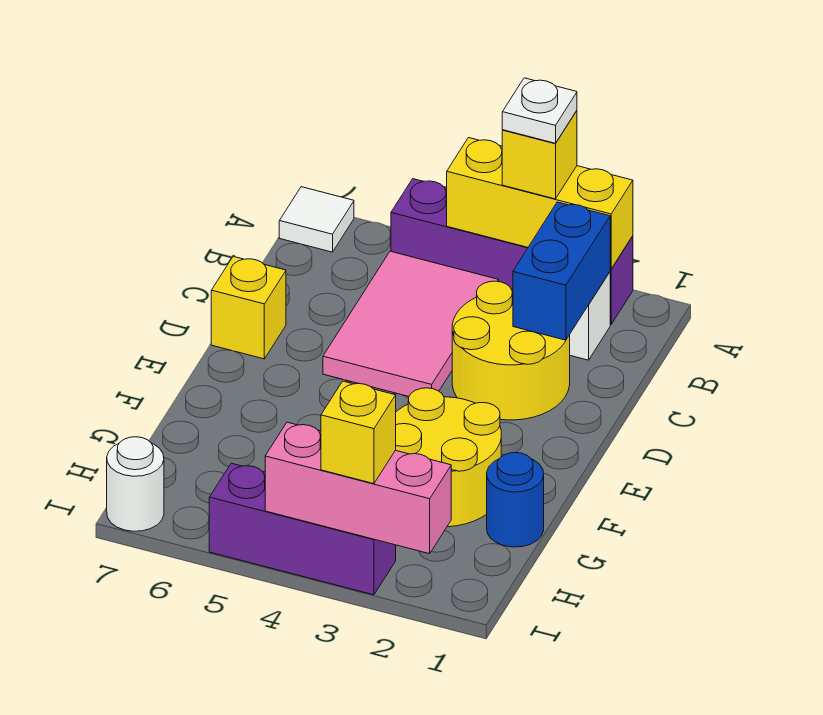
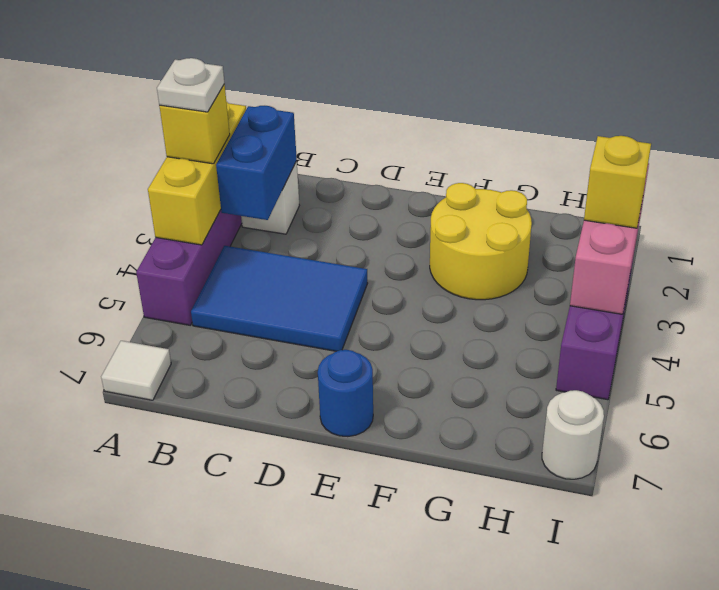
blue brick B2:C2 level 2 -> blue brick B2:B3 level 2
pink tile B4:D5 level 1 -> blue tile B4:D5 level 1
yellow round brick C2:D3 level 1 -> none
yellow brick D7 level 1 -> none
blue round brick G1 level 1 -> blue round brick E7 level 1

